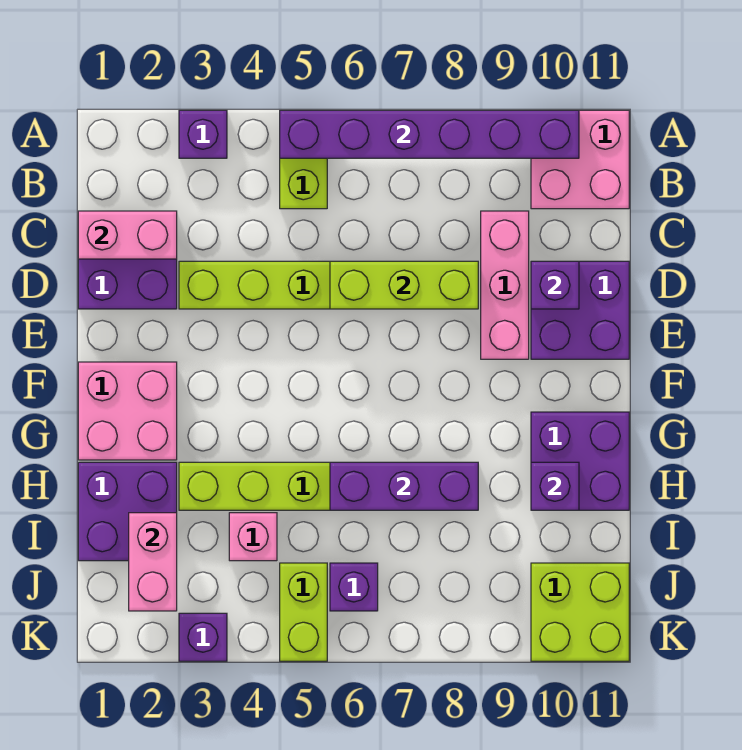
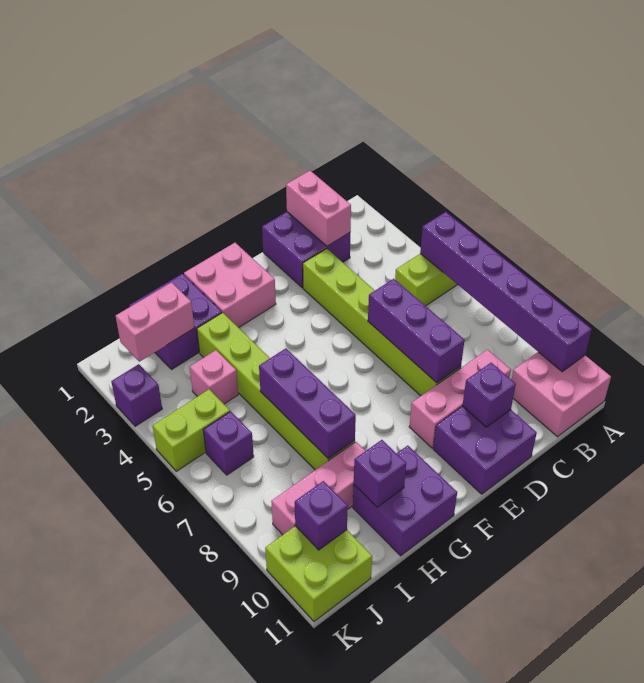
purple brick A3 level 1 -> purple brick J10 level 2
lime brick D6:D8 level 2 -> purple brick D6:D8 level 2
none -> pink brick H9:J9 level 1

